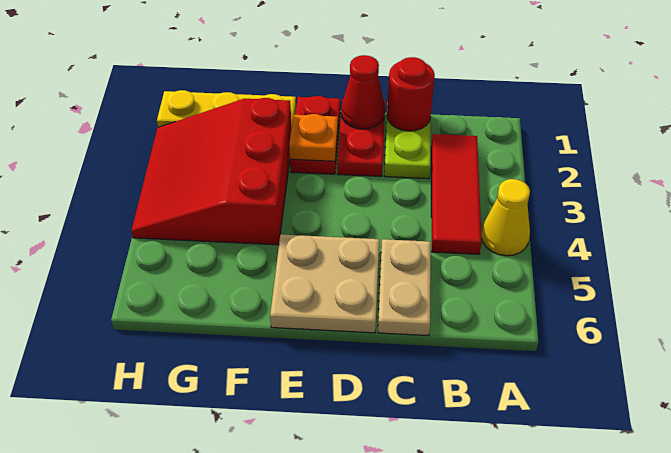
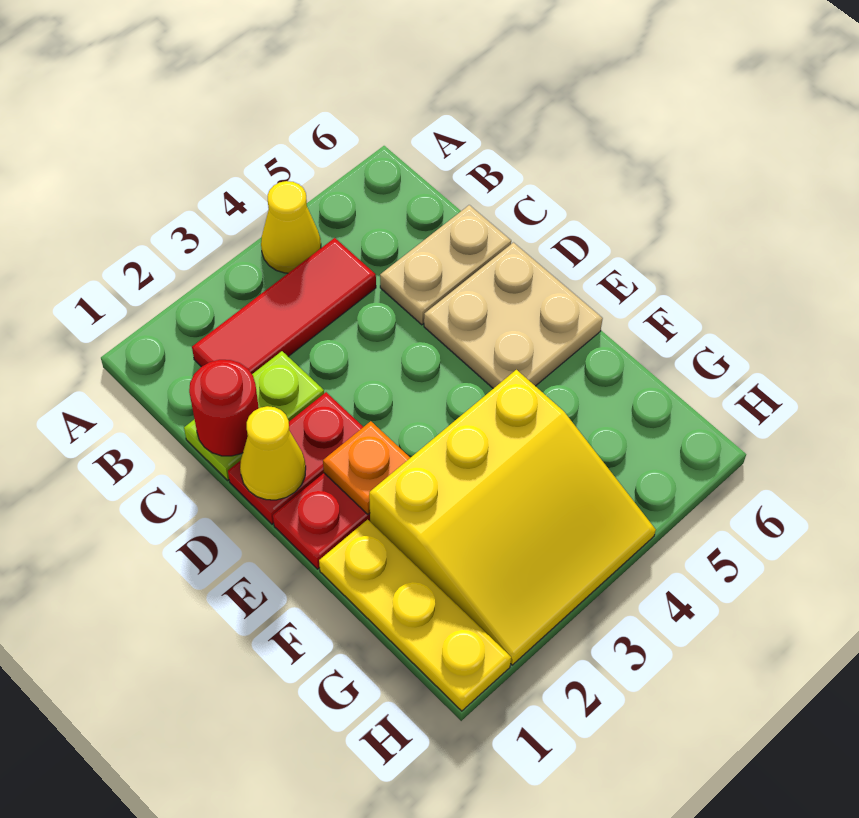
red cone D1 level 2 -> yellow cone D1 level 2
red slope F2:H4 level 1 top F -> yellow slope F2:H4 level 1 top F

